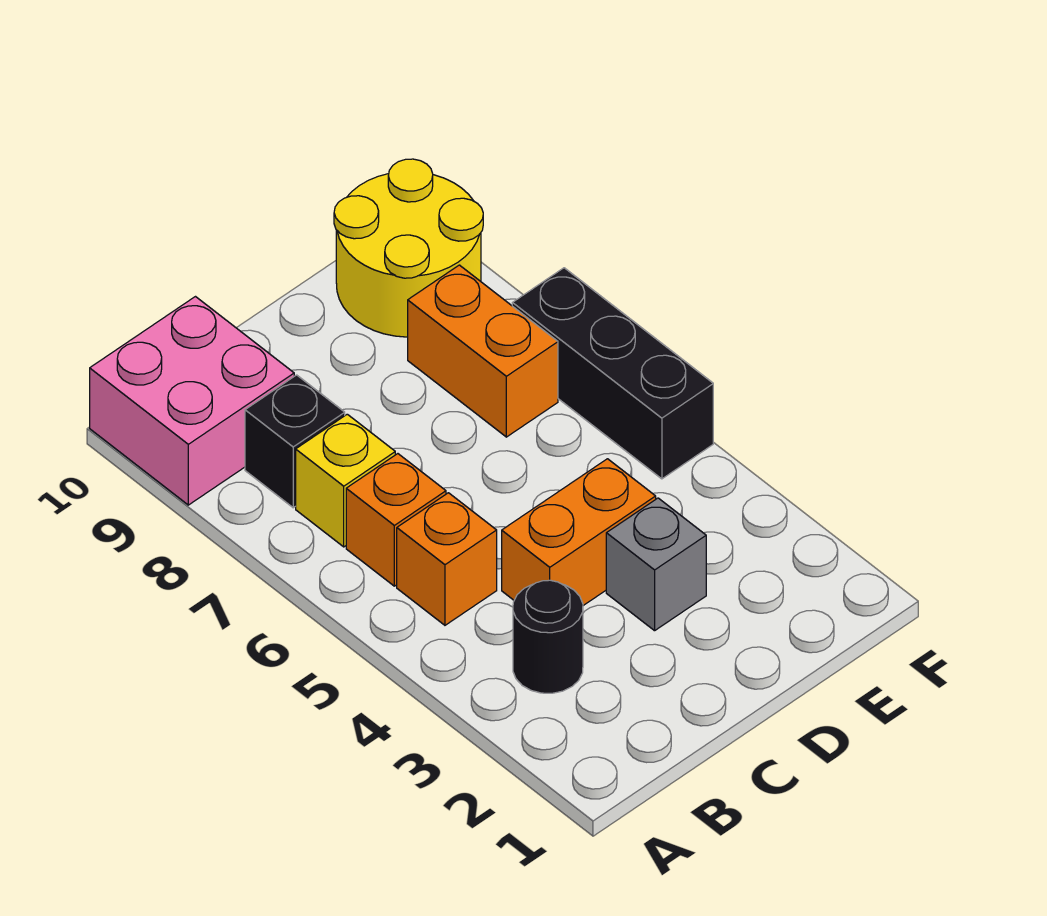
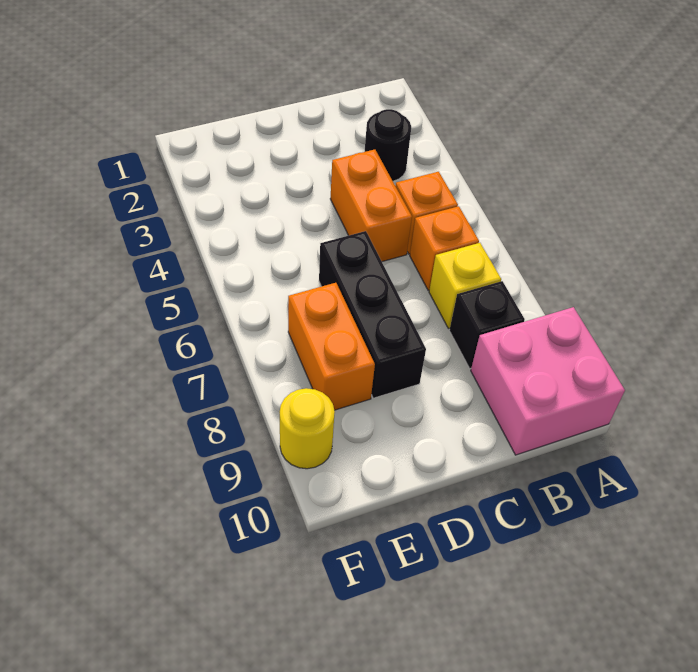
orange brick C4:D4 level 1 -> orange brick C4:C5 level 1
grey brick D3 level 1 -> none
yellow round brick E9:F10 level 1 -> yellow round brick F9 level 1
black brick F5:F7 level 1 -> black brick D6:D8 level 1

